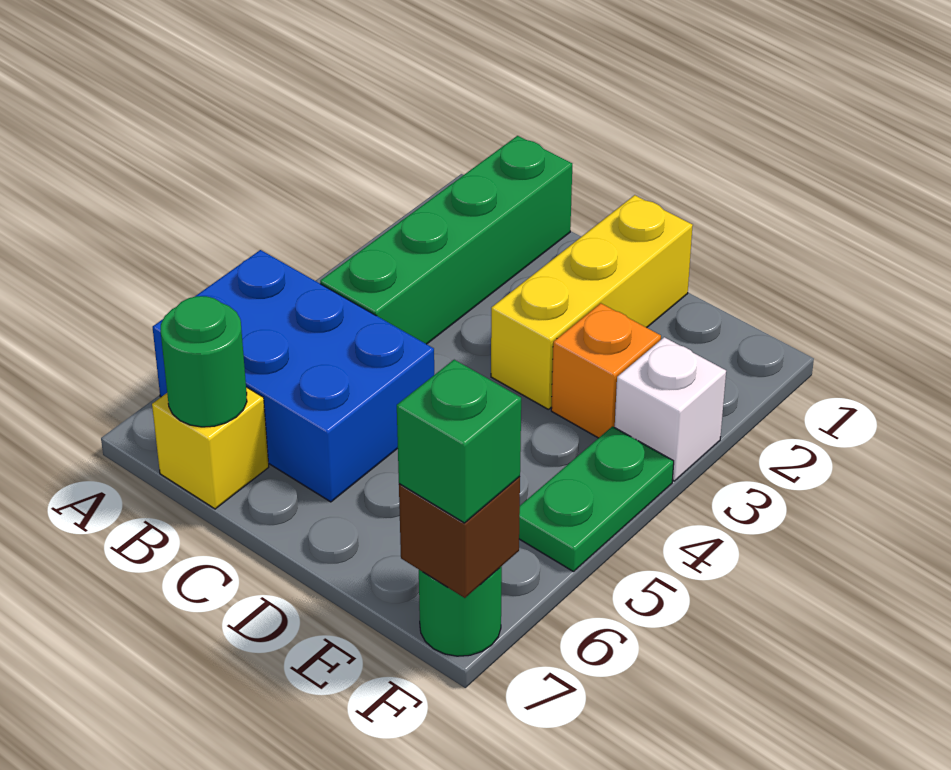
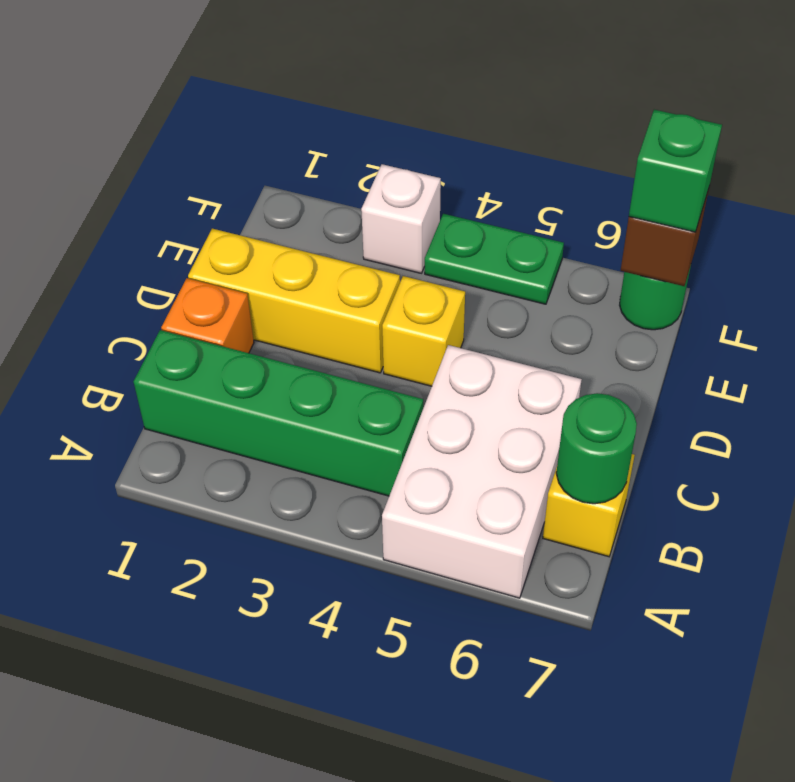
blue brick A5:C6 level 1 -> white brick A5:C6 level 1
none -> yellow brick D4 level 1
orange brick E3 level 1 -> orange brick C1 level 1

